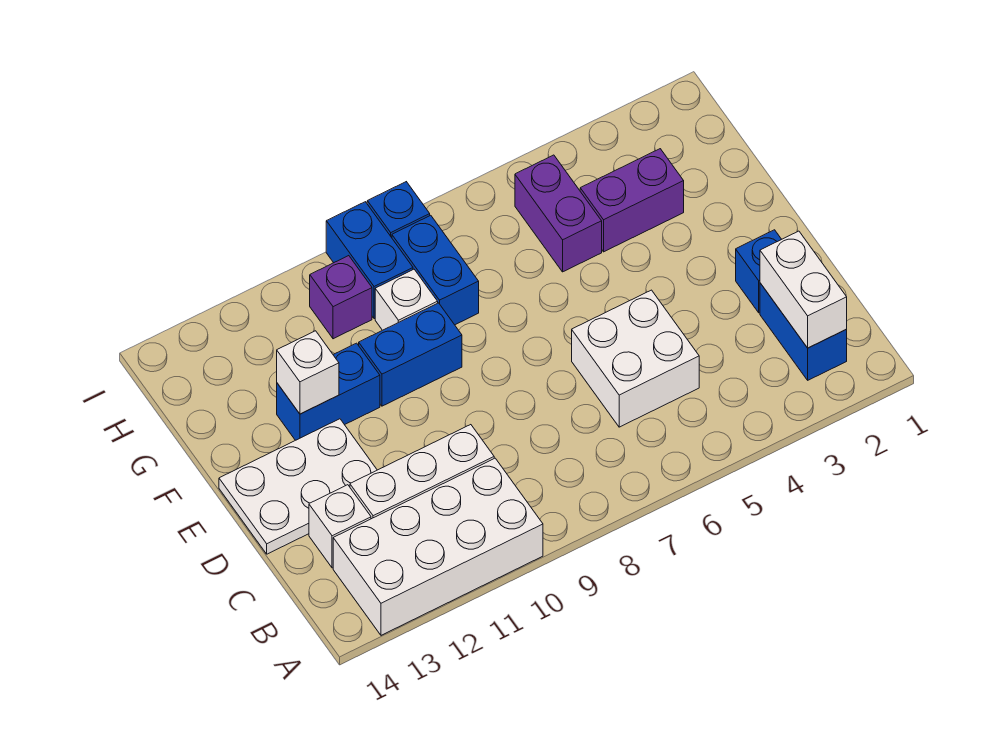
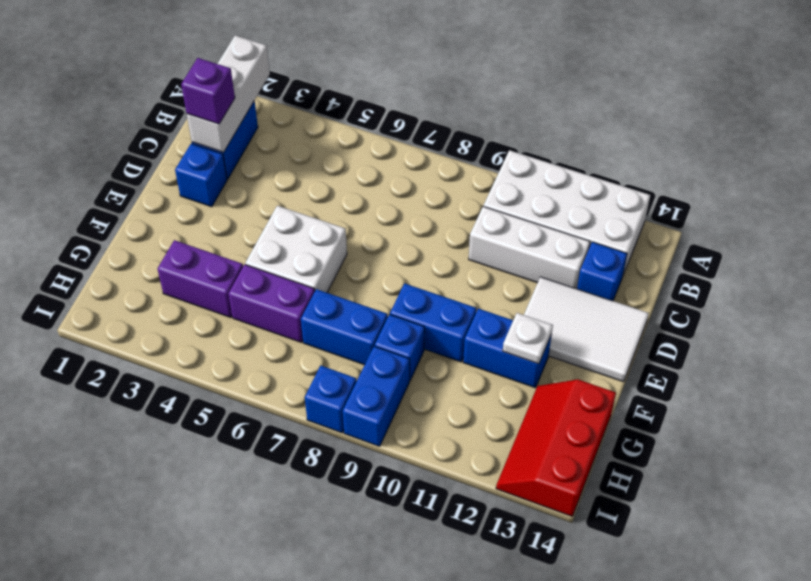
white brick B2:C2 level 2 -> white brick A2:C2 level 2
white brick C5:D6 level 1 -> white brick E5:F6 level 1
white brick C13 level 1 -> blue brick C13 level 1
white plate D12:E14 level 1 -> white tile D12:E14 level 1
white brick F12 level 2 -> white plate F12 level 2
purple brick G5:H5 level 1 -> purple brick G5:G6 level 1
blue brick G8:H8 level 1 -> blue brick G7:G8 level 1
white brick G9 level 1 -> blue brick G9 level 1
none -> red slope G13:I14 level 1 top 14
purple brick H10 level 1 -> purple brick C2 level 3

